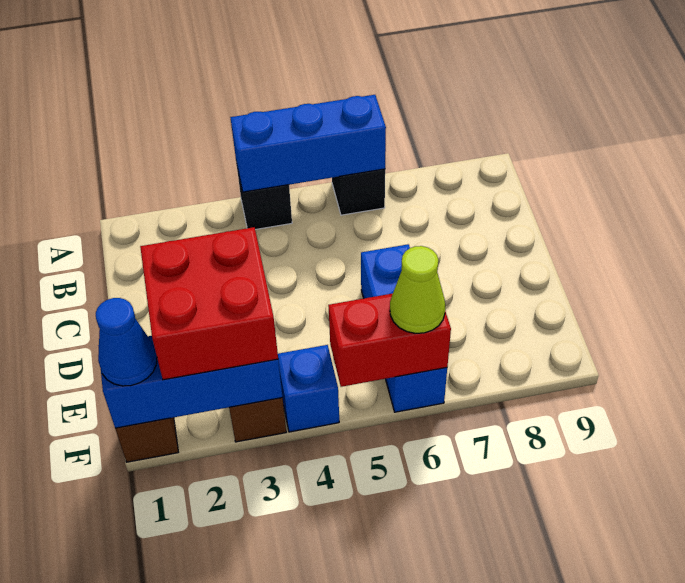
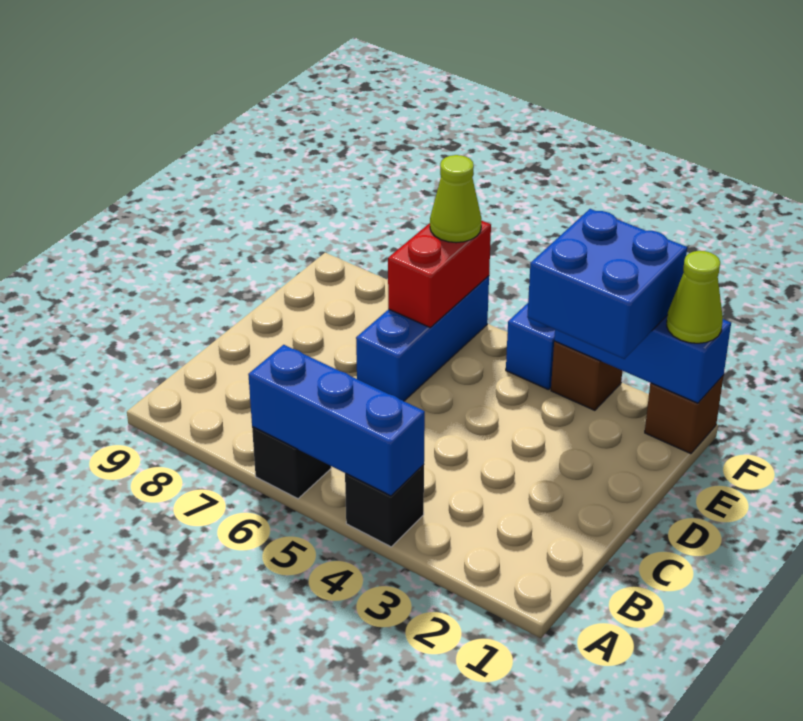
red brick E2:F3 level 3 -> blue brick E2:F3 level 3
blue cone F1 level 3 -> lime cone F1 level 3
red brick F5:F6 level 2 -> red brick E6:F6 level 2

